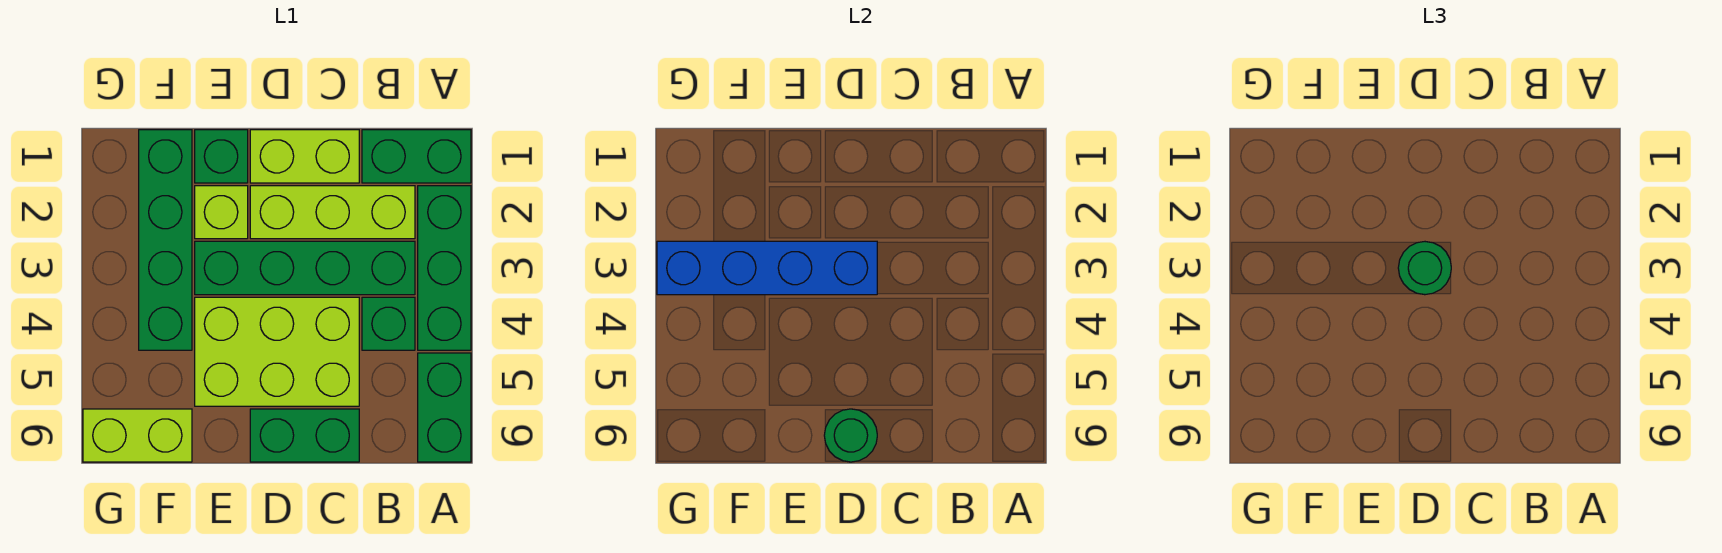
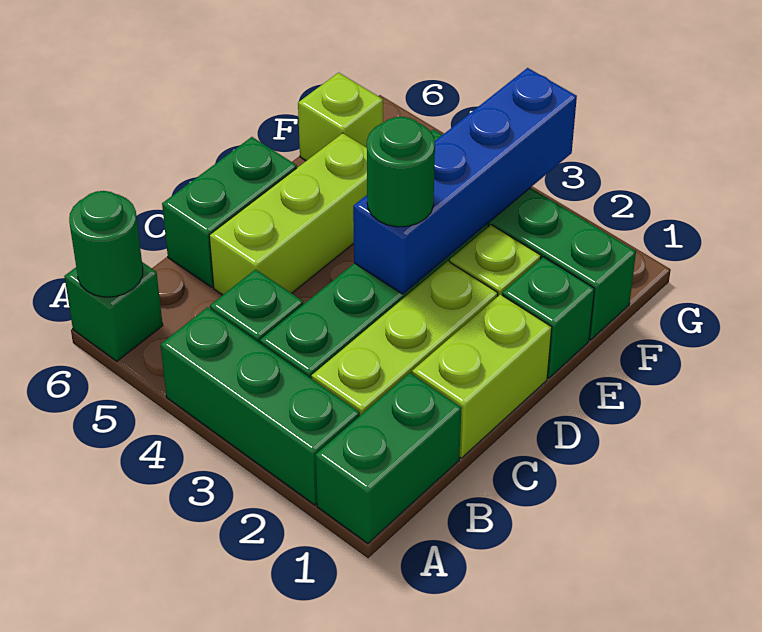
green brick A5:A6 level 1 -> green brick A6 level 1
lime brick C4:E5 level 1 -> lime brick C5:E5 level 1
green round brick D6 level 2 -> green round brick A6 level 2
lime brick F6:G6 level 1 -> lime brick F6 level 1

